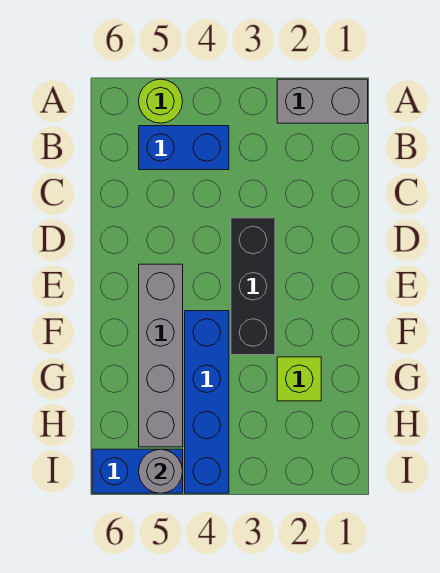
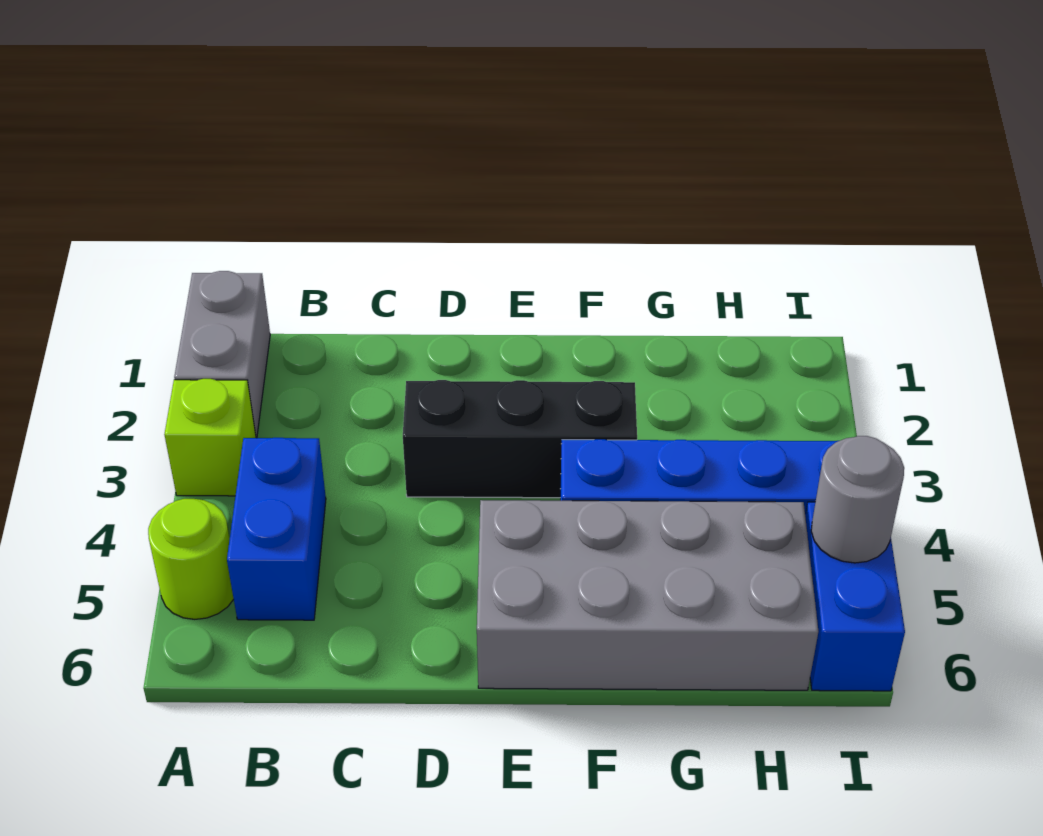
grey brick E5:H5 level 1 -> grey brick E5:H6 level 1
lime brick G2 level 1 -> lime brick A3 level 1

